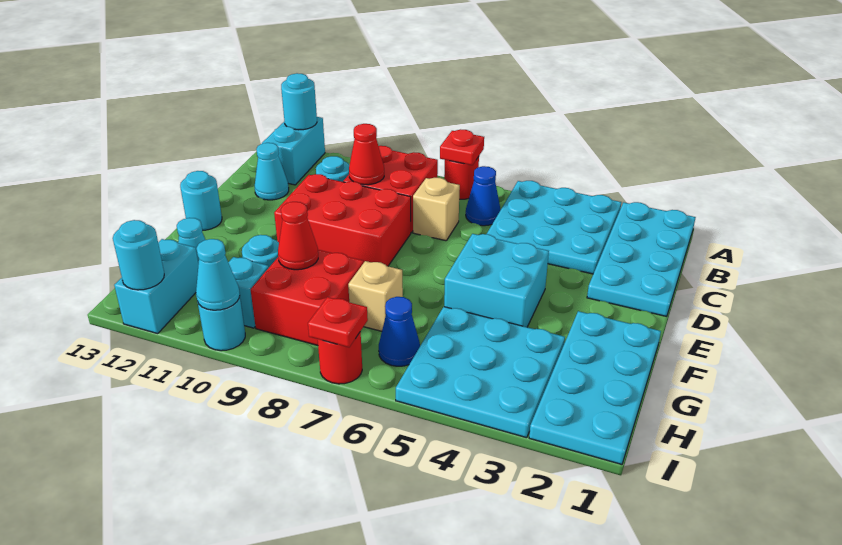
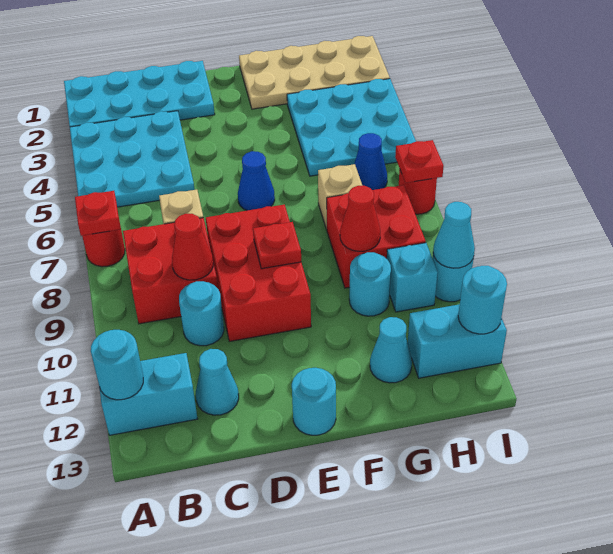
blue cone B6 level 1 -> blue cone E6 level 1
cyan brick E4:F5 level 1 -> none
none -> red plate E9 level 2
cyan plate F1:I2 level 1 -> tan plate F1:I2 level 1

